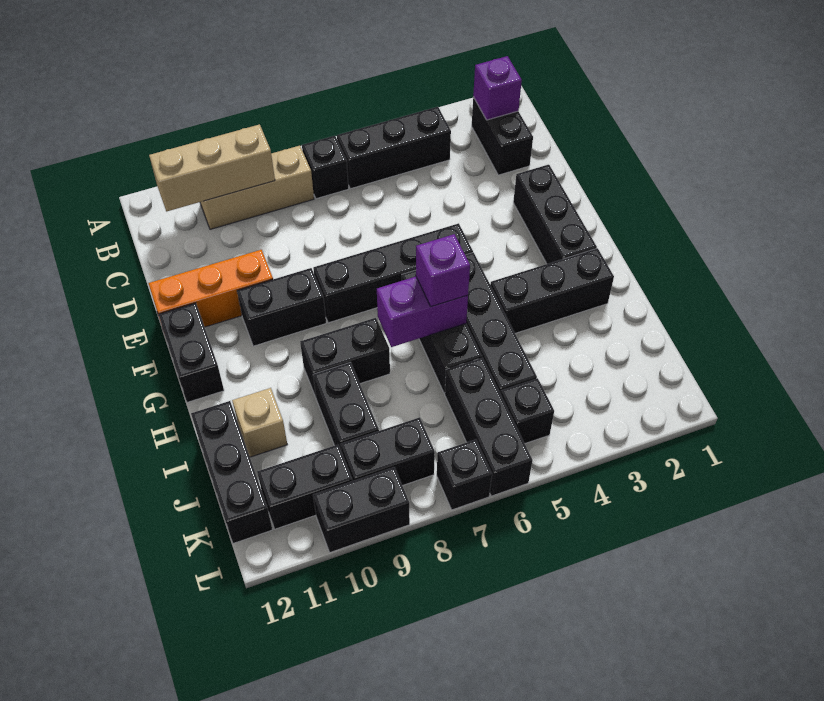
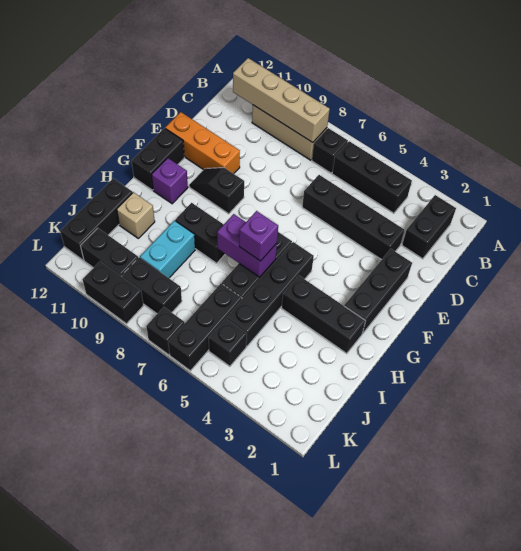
purple brick B2 level 2 -> purple brick G11 level 1
tan brick B9:B11 level 2 -> tan brick B8:B11 level 2
black brick F5:F8 level 1 -> black brick D3:D6 level 1
black brick F9:F10 level 1 -> black slope F9:F10 level 1 top 9
black brick I9:J9 level 1 -> cyan brick I9:J9 level 1

